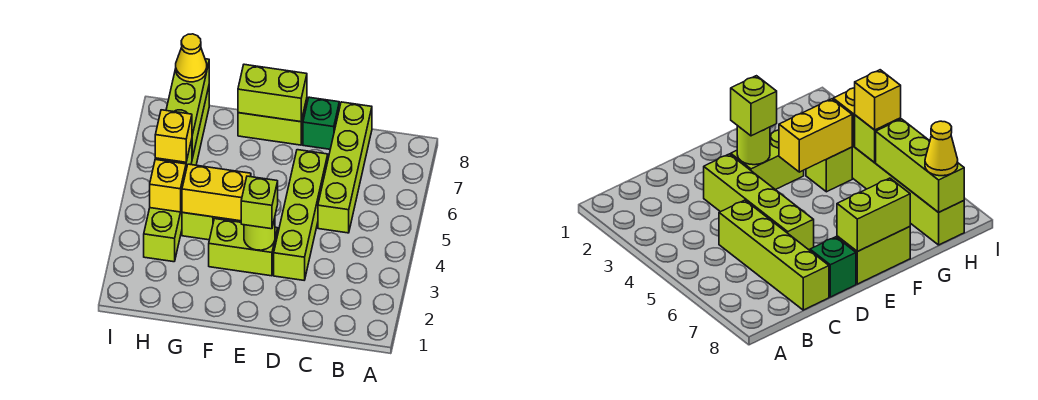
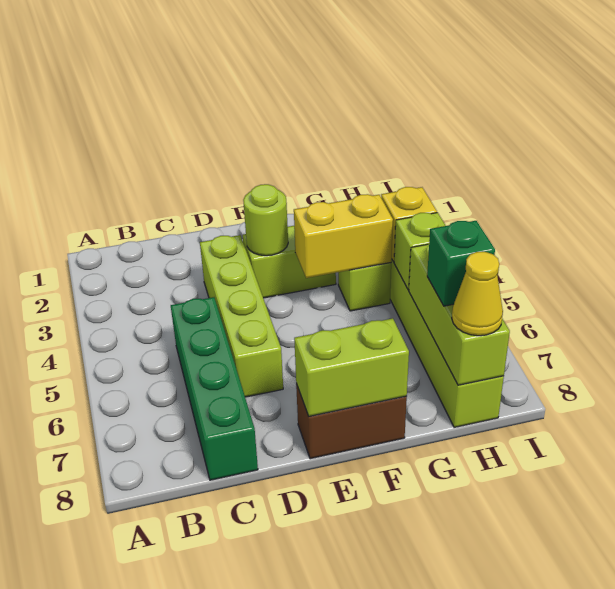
lime brick C5:C8 level 1 -> green brick C5:C8 level 1
green brick D8 level 1 -> green brick H7 level 3
lime brick E3 level 3 -> none
lime brick E8:F8 level 1 -> brown brick E8:F8 level 1
yellow brick H5 level 3 -> none

